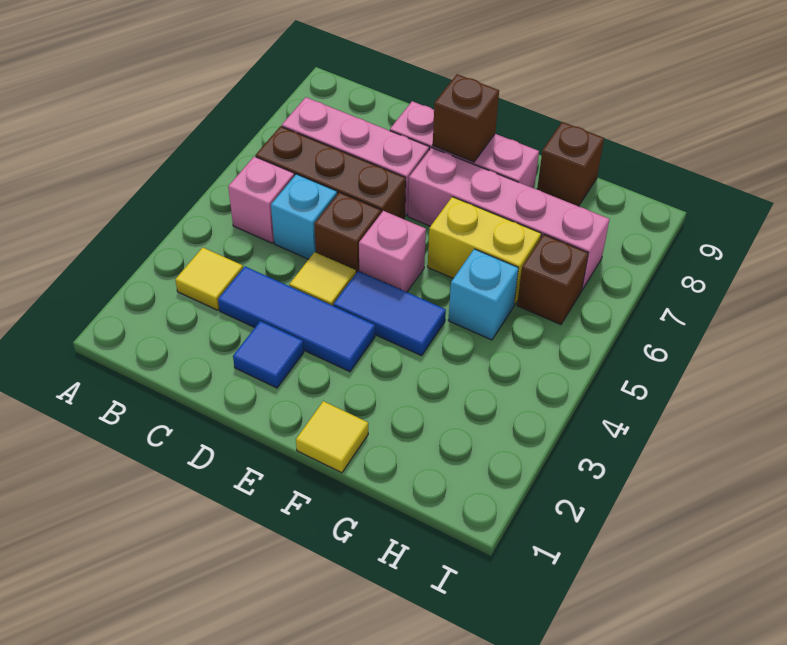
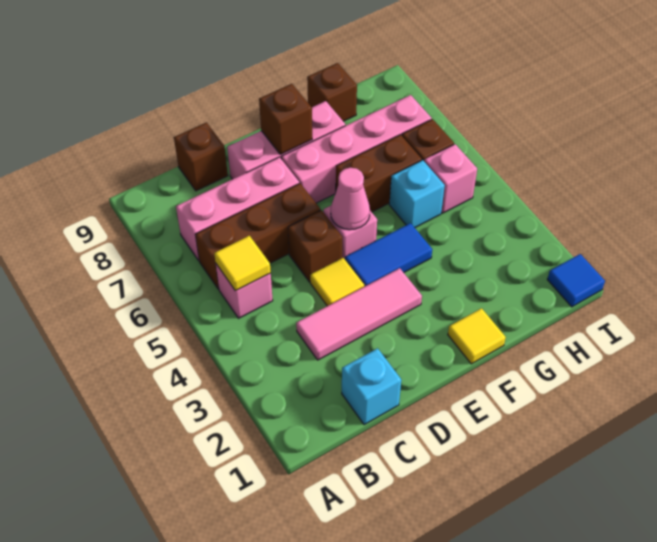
yellow tile B3 level 1 -> yellow tile B5 level 2
blue tile C3:E3 level 1 -> pink tile C3:E3 level 1
cyan brick C5 level 1 -> cyan brick C1 level 1
none -> brown brick C9 level 1
blue tile D2 level 1 -> blue tile I1 level 1
none -> pink cone E5 level 2
yellow brick F6:G6 level 1 -> brown brick F6:G6 level 1
none -> pink brick H5 level 1

